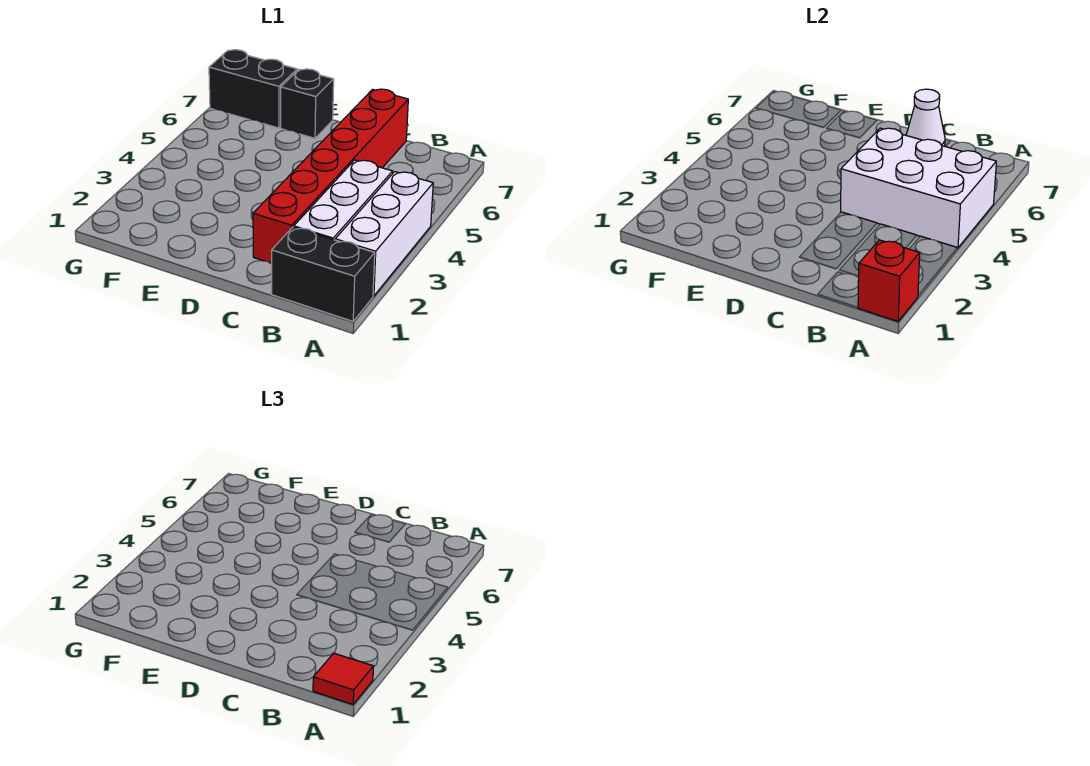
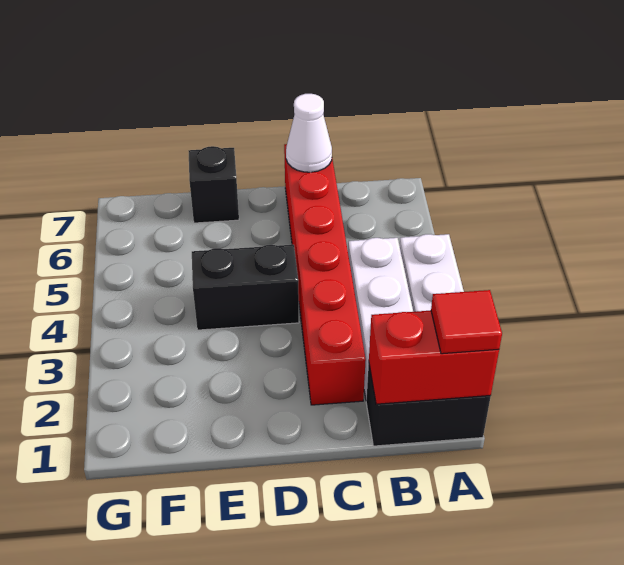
red brick A1 level 2 -> red brick A1:B1 level 2
white brick A4:C5 level 2 -> none
black brick F7:G7 level 1 -> black brick D4:E4 level 1

